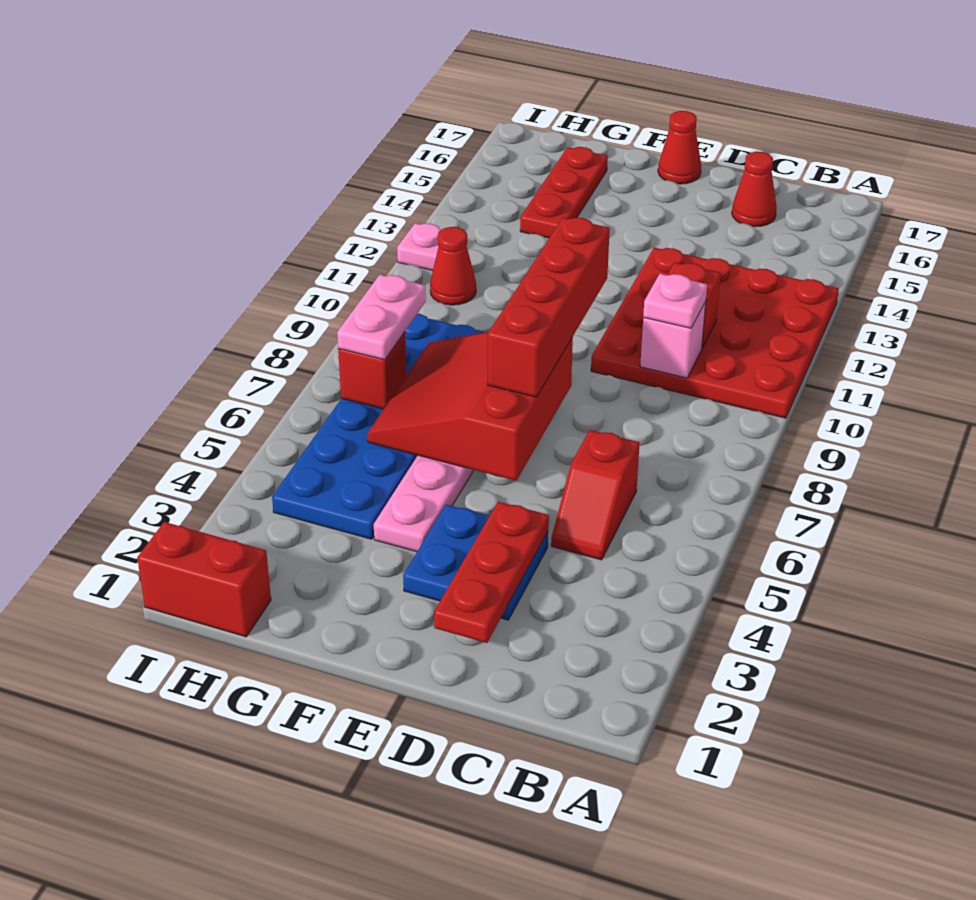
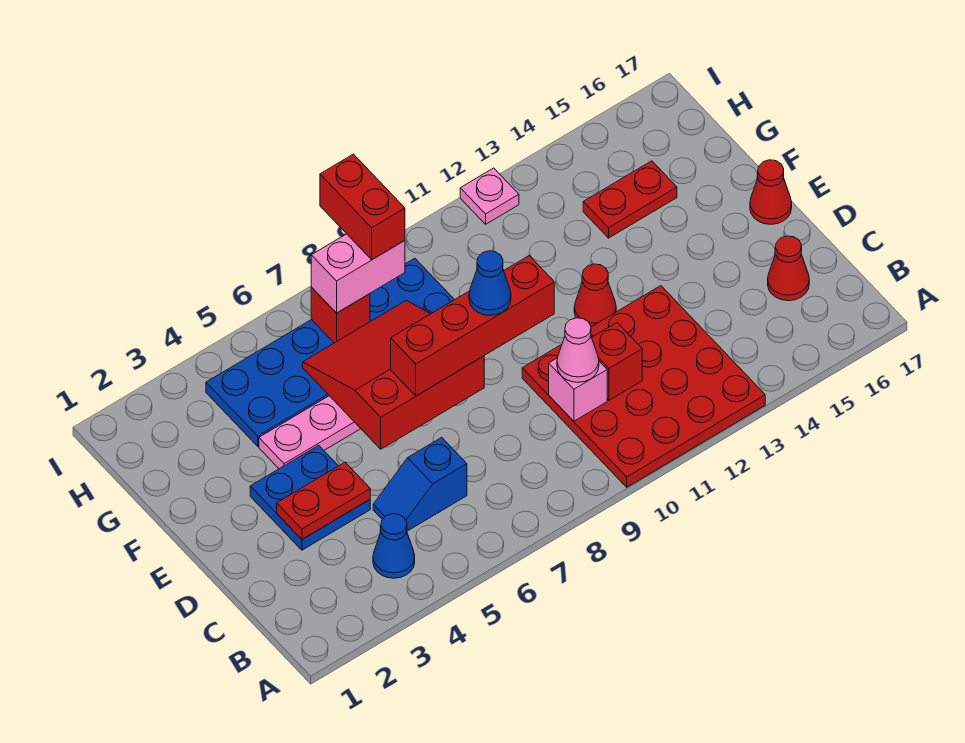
none -> blue cone B4 level 1
red slope C5:C6 level 1 top 6 -> blue slope C5:C6 level 1 top 6
pink plate C10 level 3 -> pink cone C10 level 3
red plate D2:D4 level 2 -> red plate D3:D4 level 2
none -> blue cone E9 level 4
red plate G14:G16 level 1 -> red plate G14:G15 level 1
red brick H1:I1 level 1 -> red brick H8:I8 level 4
pink plate H7:H8 level 3 -> pink brick H7:H8 level 3
red cone H11 level 1 -> red cone E12 level 1

